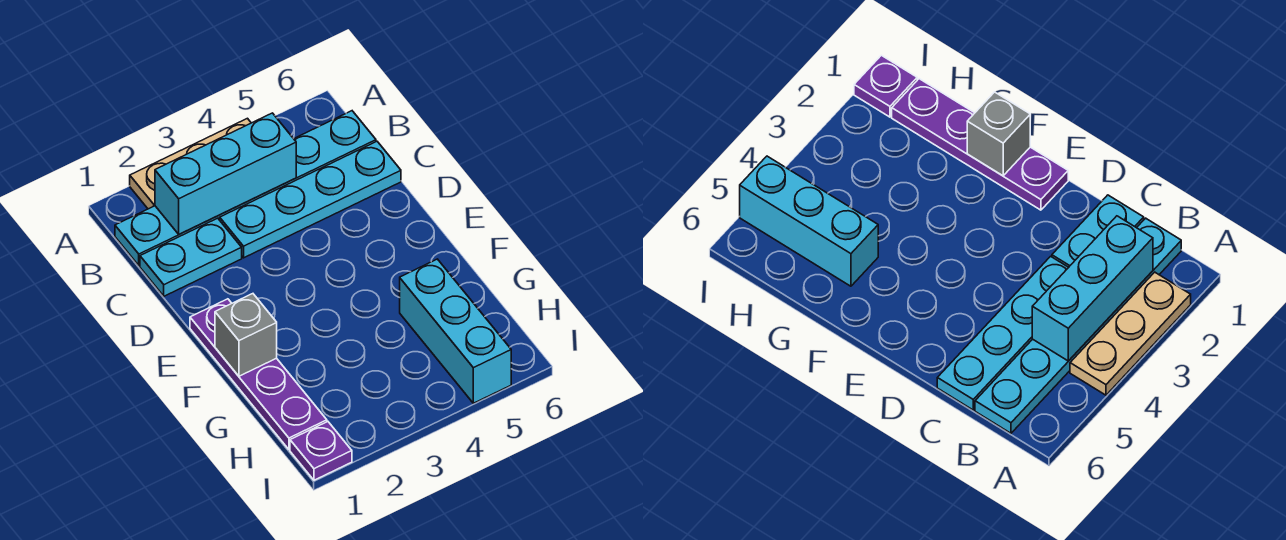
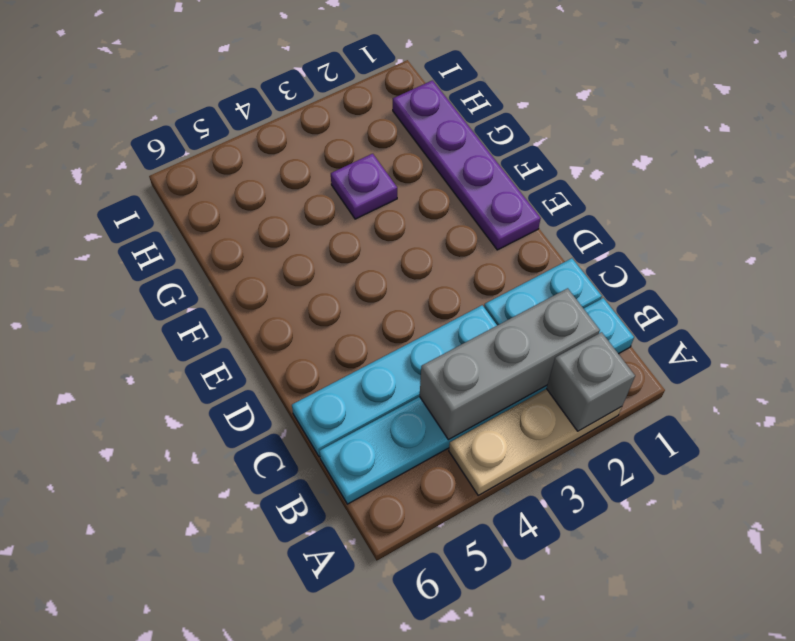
cyan brick B2:B4 level 2 -> grey brick B2:B4 level 2
grey brick F1 level 2 -> grey brick A2 level 2
cyan brick G5:I5 level 1 -> none
purple plate I1 level 1 -> purple plate G3 level 1

